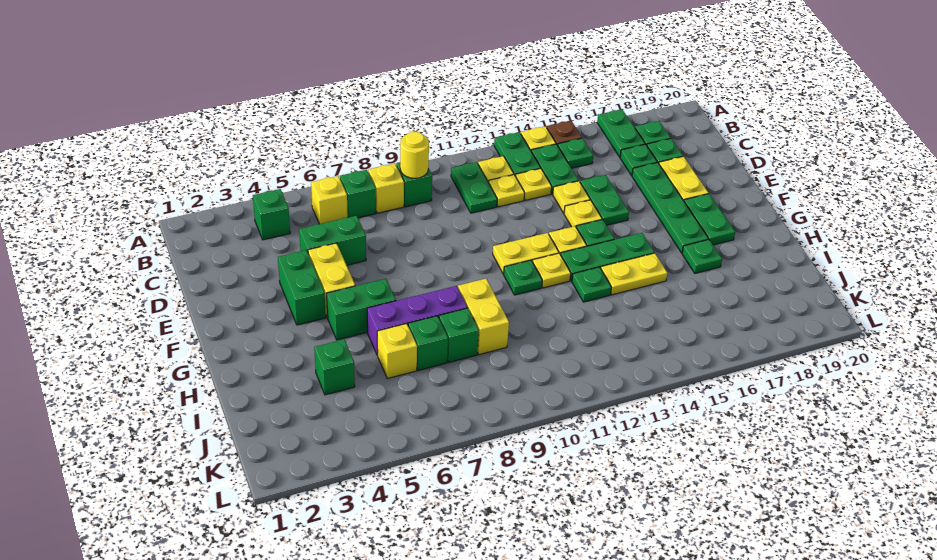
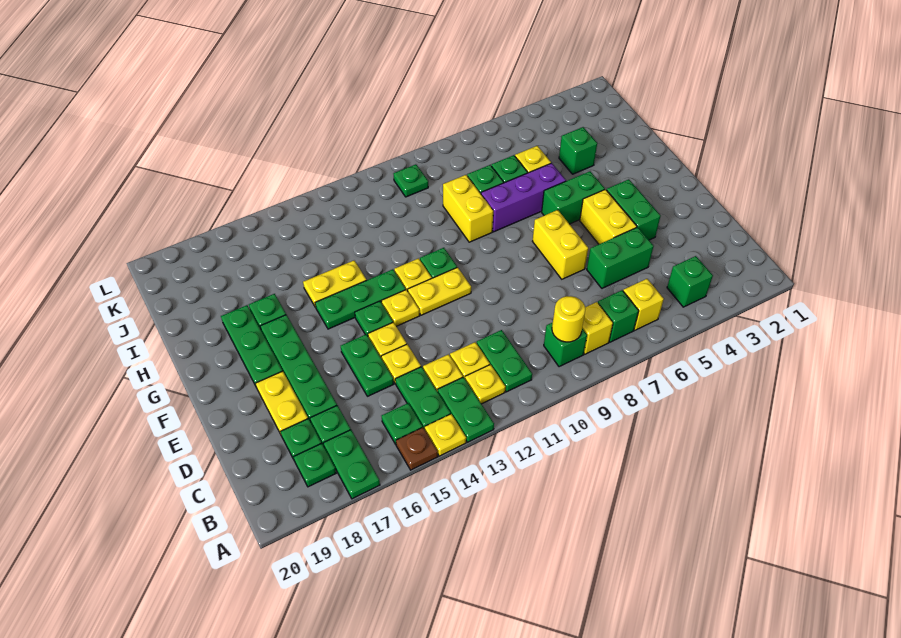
none -> yellow brick E7:F7 level 1
green plate F18:G18 level 1 -> green plate F18:H18 level 1
green plate H13 level 1 -> green plate K10 level 1

